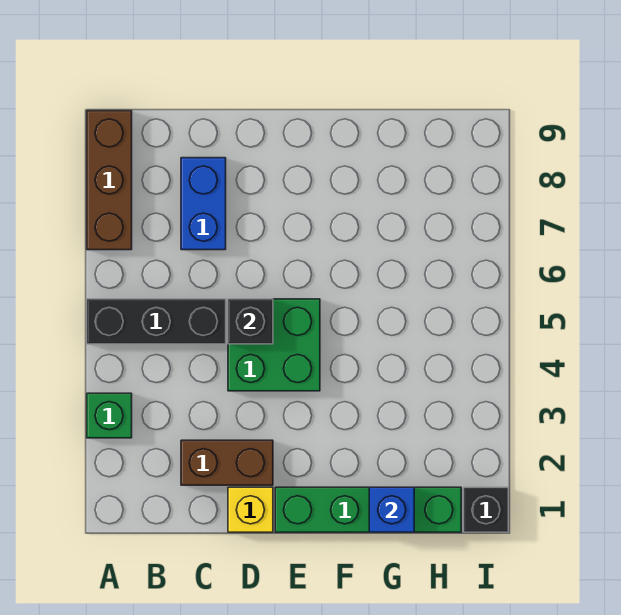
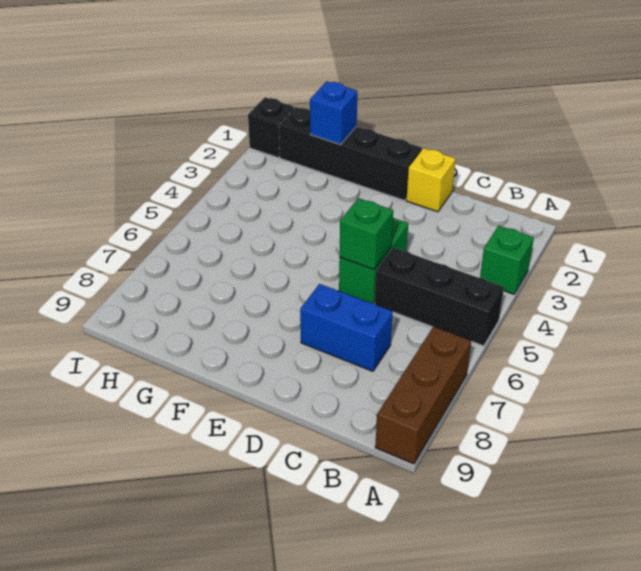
brown brick C2:D2 level 1 -> none
blue brick C7:C8 level 1 -> blue brick C7:D7 level 1
green brick D4:E5 level 1 -> green brick D4:D5 level 1
black brick D5 level 2 -> green brick D5 level 2
green brick E1:H1 level 1 -> black brick E1:H1 level 1

